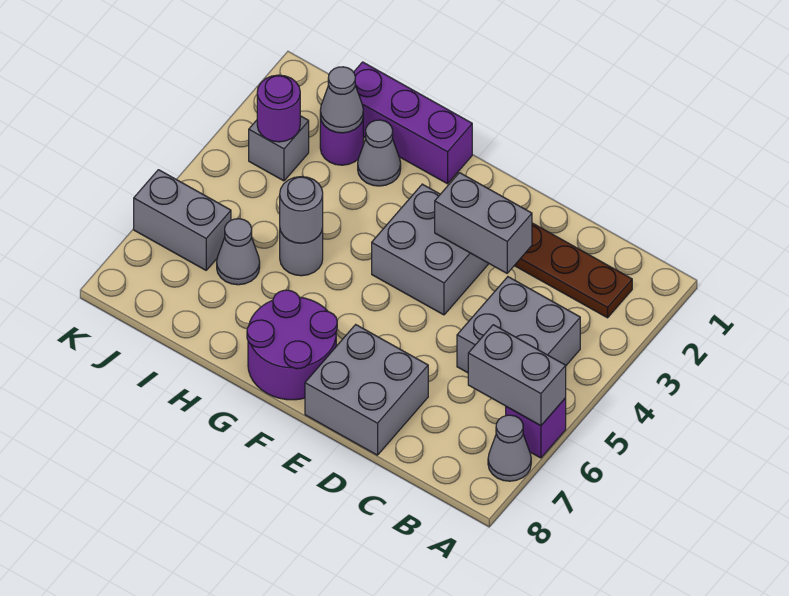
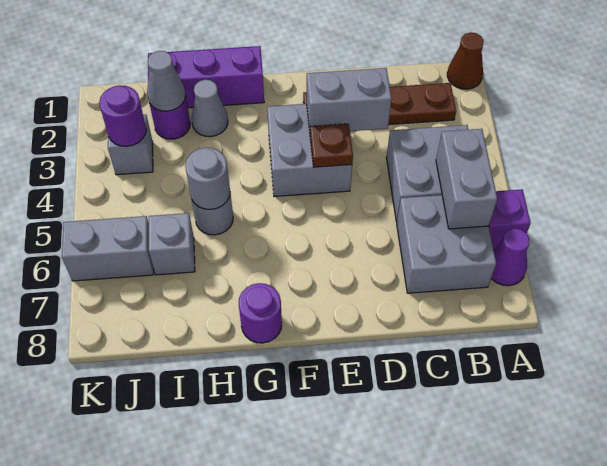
none -> brown cone A1 level 1
grey brick A6:B6 level 2 -> grey brick B5:B6 level 2
grey cone A7 level 1 -> purple cone A7 level 1
grey brick D7:E8 level 1 -> grey brick B6:C7 level 1
none -> brown plate E4 level 2
purple round brick F7:G8 level 1 -> purple round brick G8 level 1
grey cone I6 level 1 -> grey brick I6 level 1

